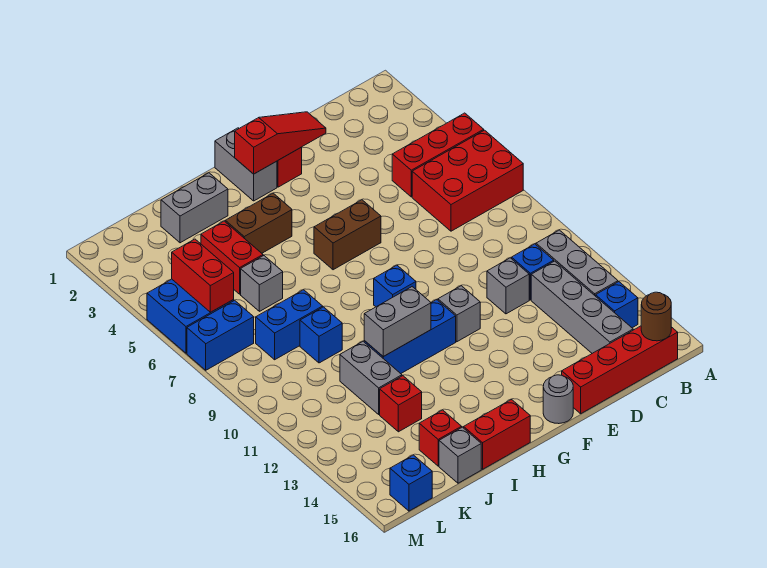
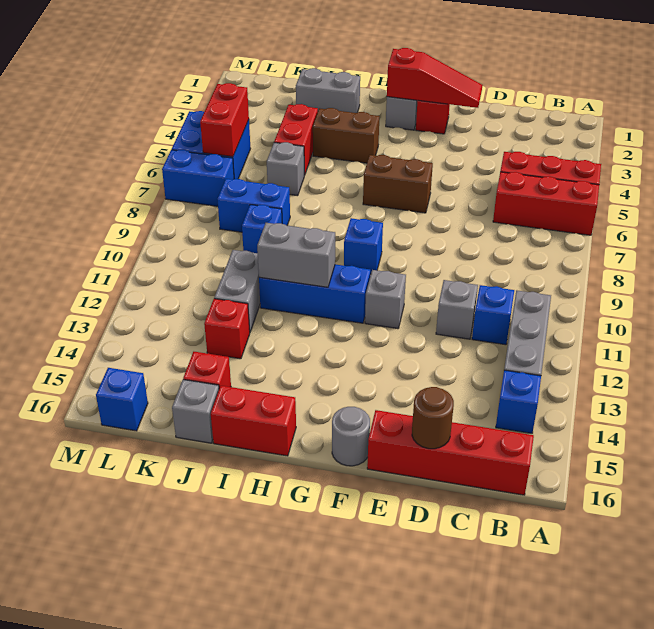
red brick A6:C7 level 1 -> red brick A6:C6 level 1
brown round brick B16 level 2 -> brown round brick D16 level 2
grey brick C12:C15 level 1 -> none

